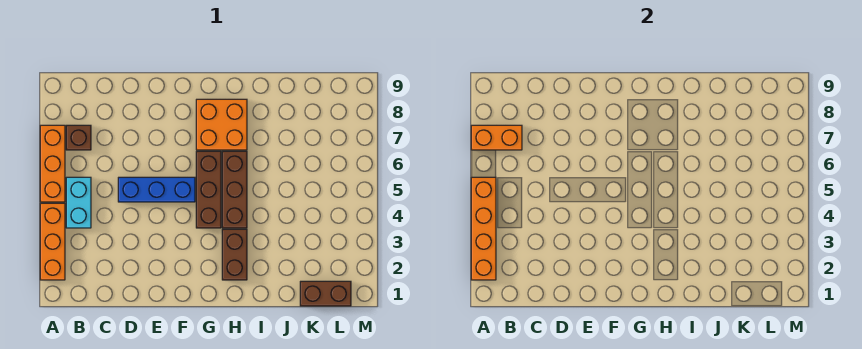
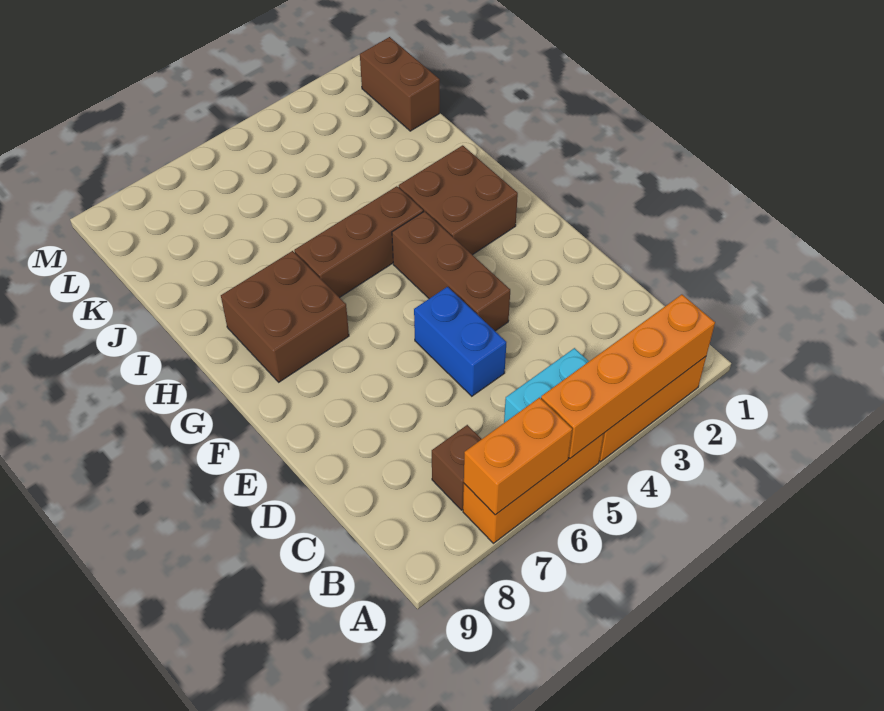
orange brick A7:B7 level 2 -> orange brick A6:A7 level 2
blue brick D5:F5 level 1 -> blue brick D5:E5 level 1
brown brick G4:G6 level 1 -> brown brick E4:G4 level 1
orange brick G7:H8 level 1 -> brown brick G7:H8 level 1
brown brick H2:H3 level 1 -> brown brick G2:H3 level 1

